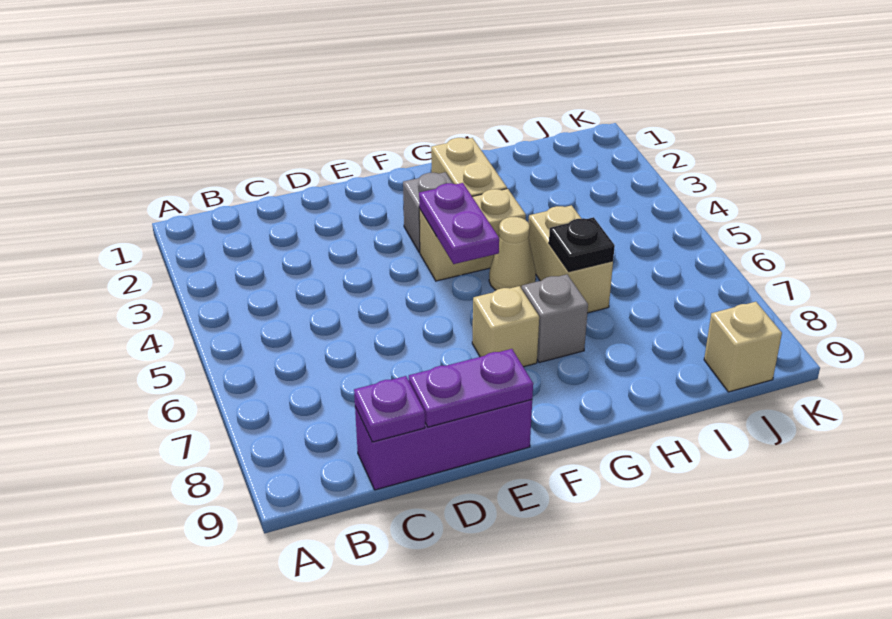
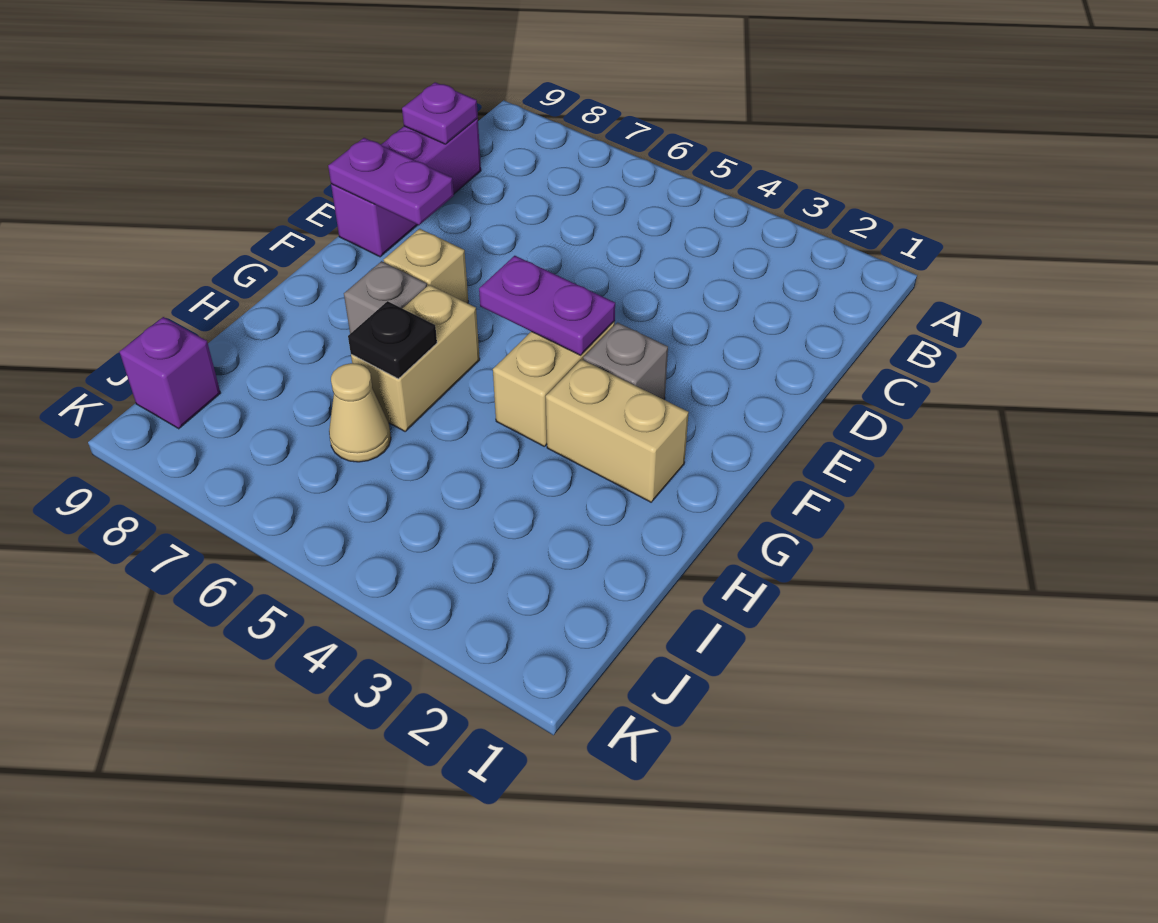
purple plate D9:E9 level 2 -> purple plate E8:E9 level 2
tan cone G5 level 1 -> tan cone I6 level 1
tan brick H5:H6 level 1 -> tan brick G6:H6 level 1
tan brick J9 level 1 -> purple brick J9 level 1

